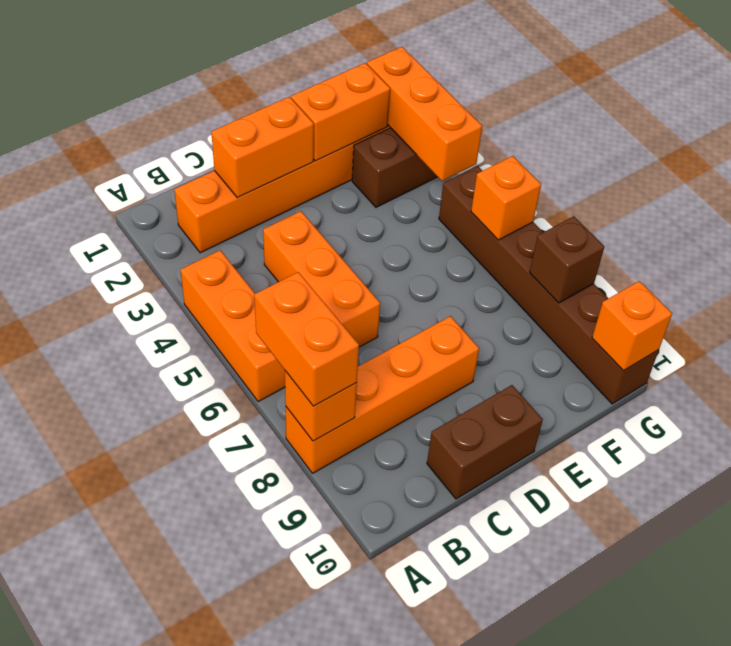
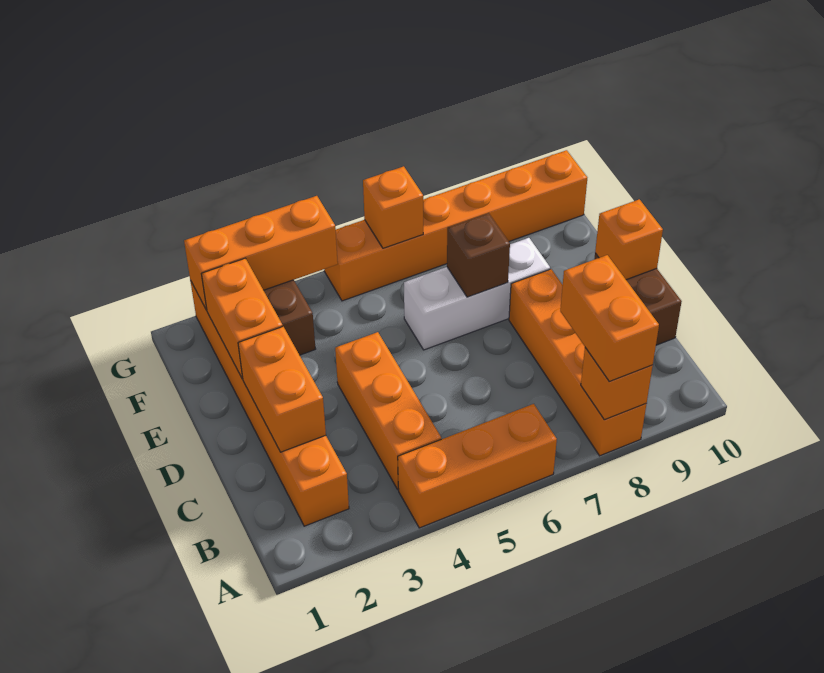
orange brick A7:A8 level 3 -> orange brick A8:B8 level 3
orange brick C4:C6 level 1 -> orange brick B4:D4 level 1
none -> white brick E6:E8 level 1
brown brick G5:G10 level 1 -> orange brick G5:G10 level 1
brown brick G8 level 2 -> brown brick E7 level 2
orange brick G10 level 2 -> orange brick D10 level 2

